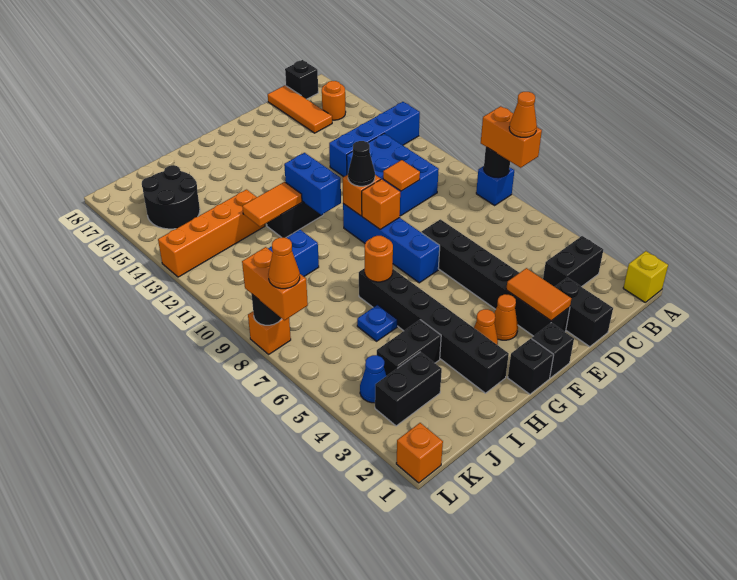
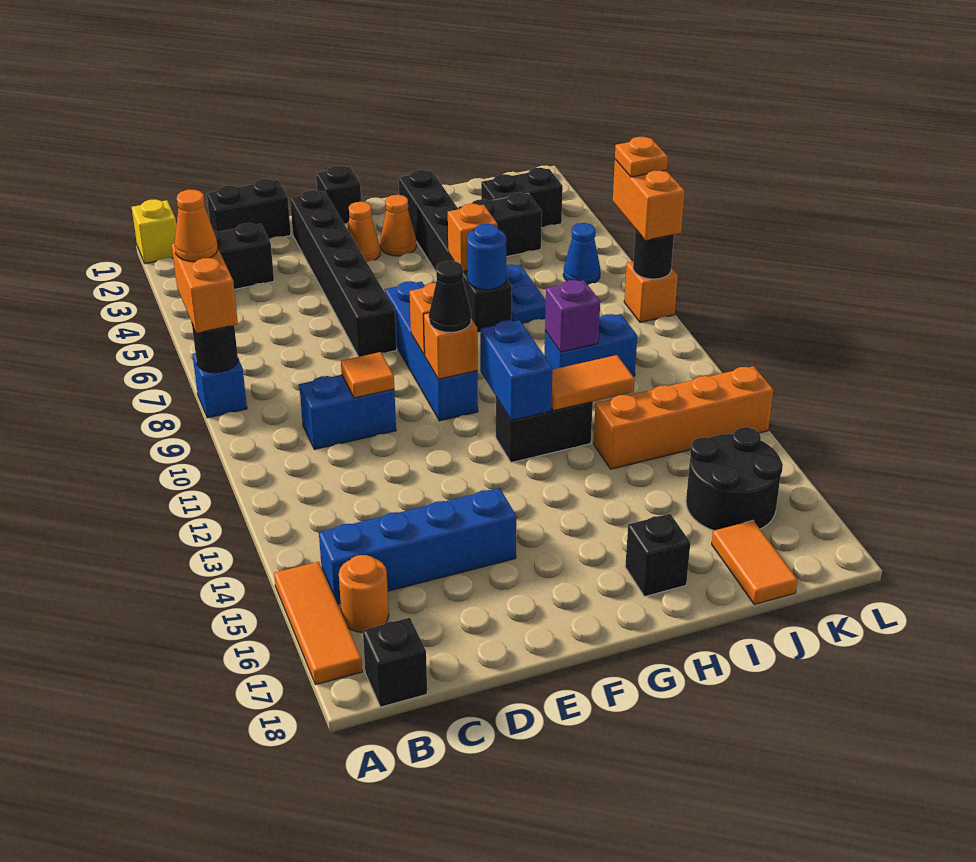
blue brick A13:D13 level 1 -> blue brick B15:E15 level 1
blue brick C10:D12 level 1 -> blue brick C10:D10 level 1
orange tile C16:C18 level 1 -> orange tile A15:A17 level 1
black brick D1:D2 level 1 -> black brick C1:D1 level 1
orange tile E2:E3 level 2 -> orange tile J17:J18 level 1
black brick G1 level 1 -> black brick H17 level 1
orange round brick H7 level 2 -> blue round brick H7 level 2
blue plate I6 level 1 -> blue plate I6:I7 level 1
none -> purple brick I10 level 2
blue cone K4 level 1 -> blue cone K6 level 1
orange brick L1 level 1 -> orange brick H6 level 2
orange cone L7 level 4 -> orange plate L7 level 4

